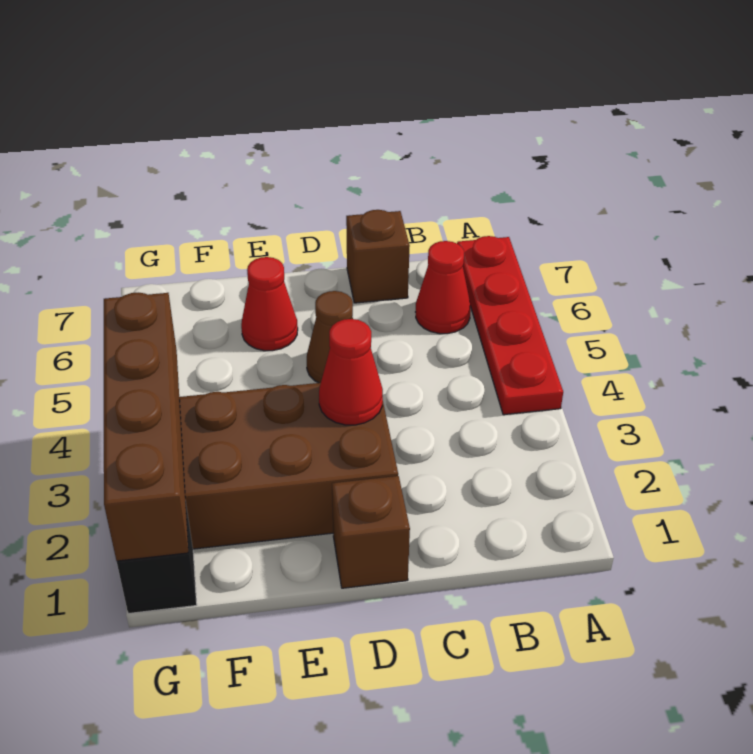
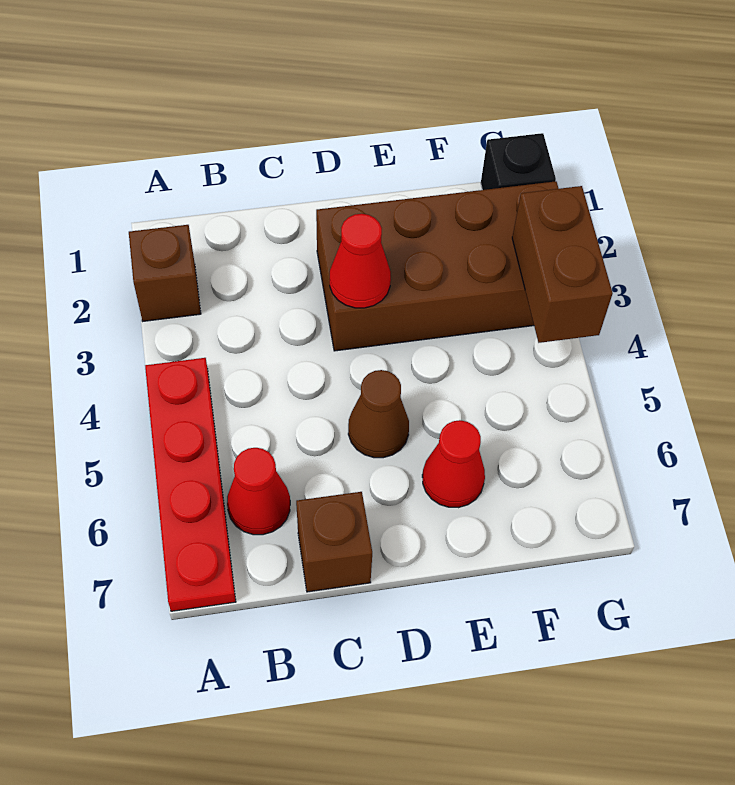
brown brick D1 level 1 -> brown brick A2 level 1
brown brick G1:G4 level 2 -> brown brick G3:G4 level 2

